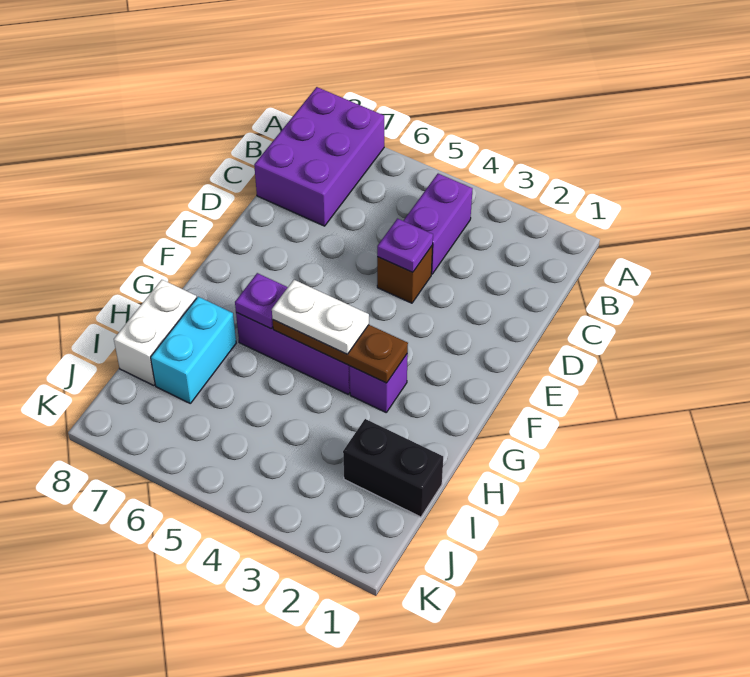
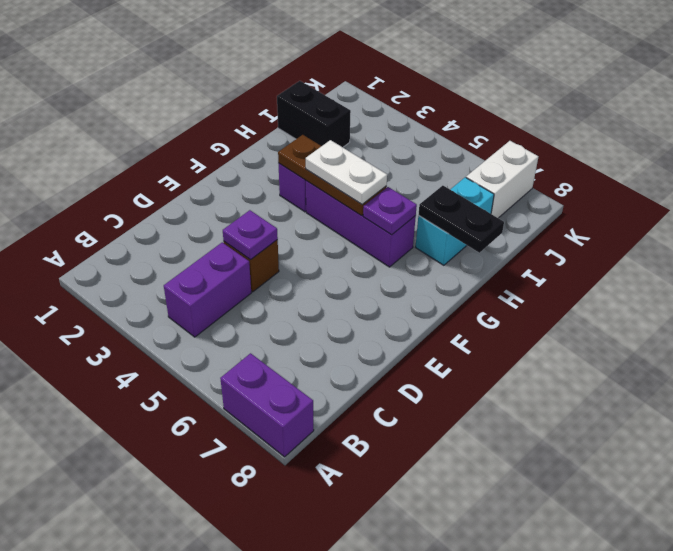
purple brick A7:C8 level 1 -> purple brick A7:A8 level 1
none -> black plate H7:H8 level 2
white brick H8:I8 level 1 -> white brick J7:K7 level 1

